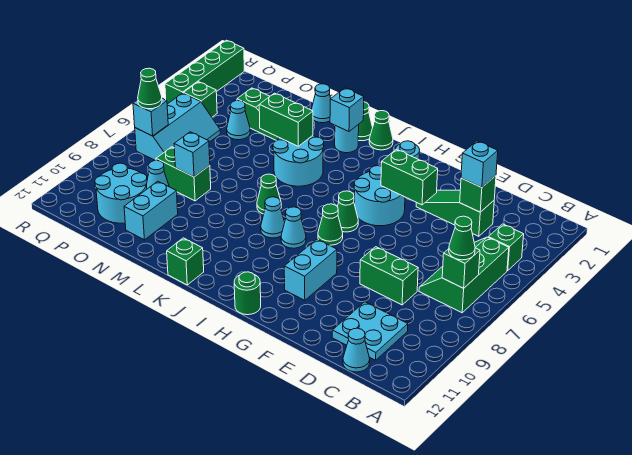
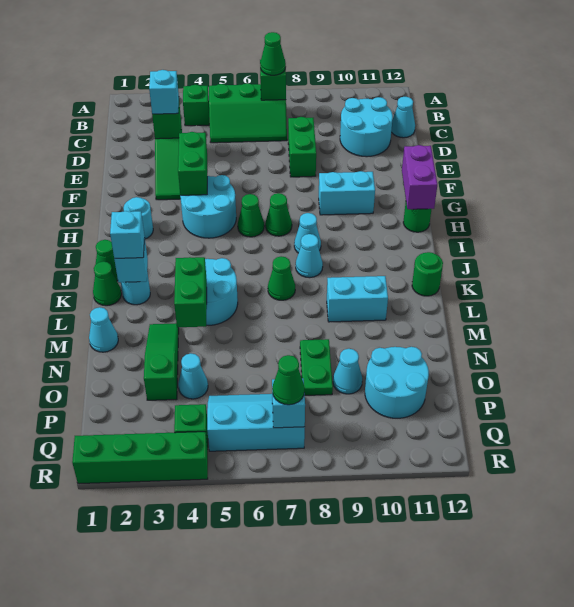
cyan plate C10:D11 level 1 -> cyan round brick C10:D11 level 1
none -> purple brick G12:H12 level 2
green brick K12 level 1 -> green round brick K12 level 1
green brick N8:O8 level 1 -> green plate N8:O8 level 1
cyan brick N8 level 2 -> cyan brick K2 level 3
cyan brick N10:N11 level 1 -> cyan brick L9:L10 level 1

